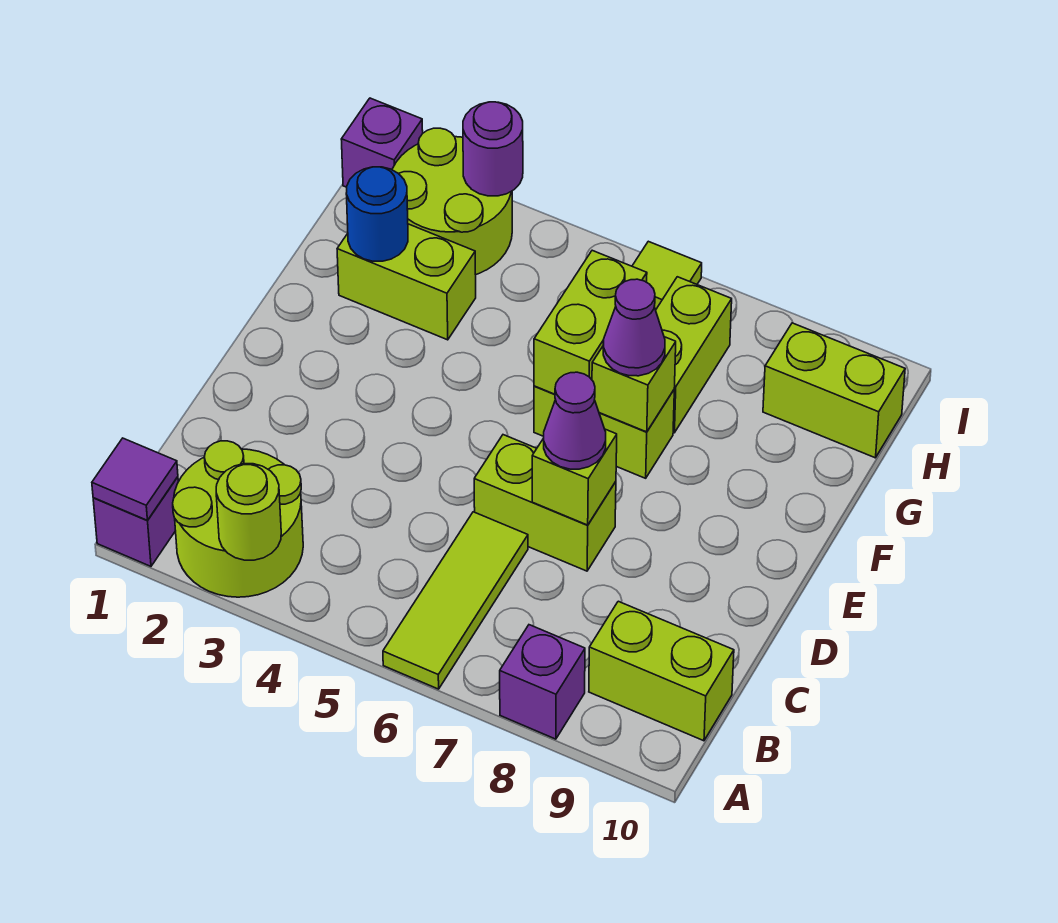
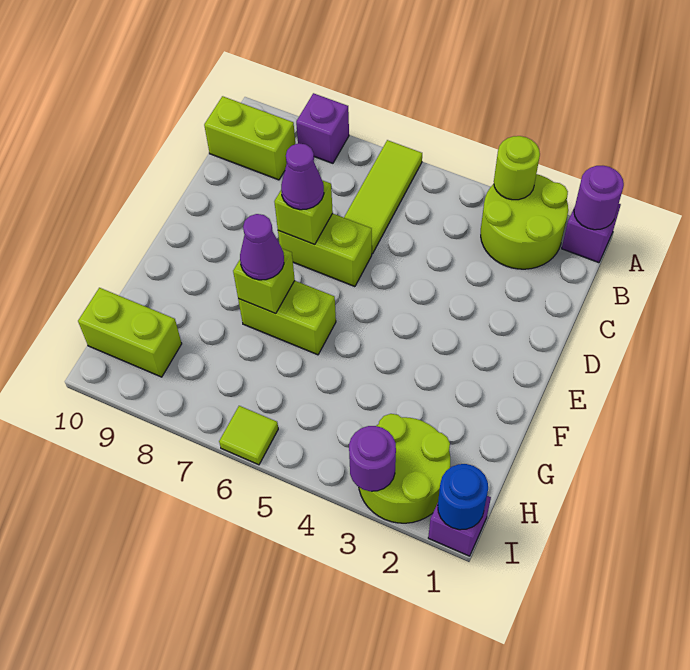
purple tile A1 level 2 -> purple round brick A1 level 2
lime brick F6:G6 level 2 -> none
lime brick G2:G3 level 1 -> none
blue round brick G2 level 2 -> blue round brick I1 level 2
lime brick G7:H7 level 1 -> none

